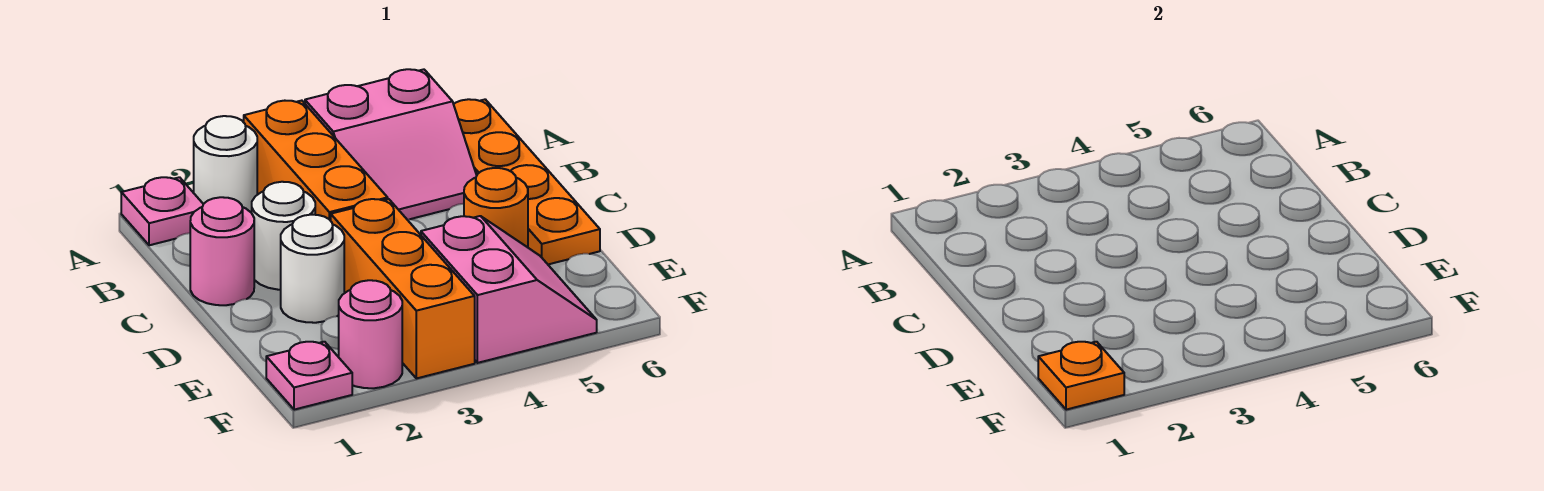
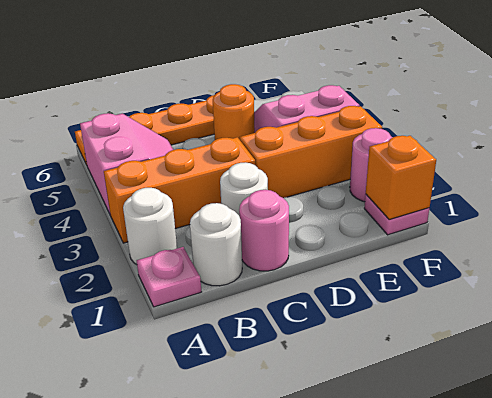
white round brick D2 level 1 -> white round brick B1 level 1
orange plate F1 level 2 -> orange brick F1 level 2

